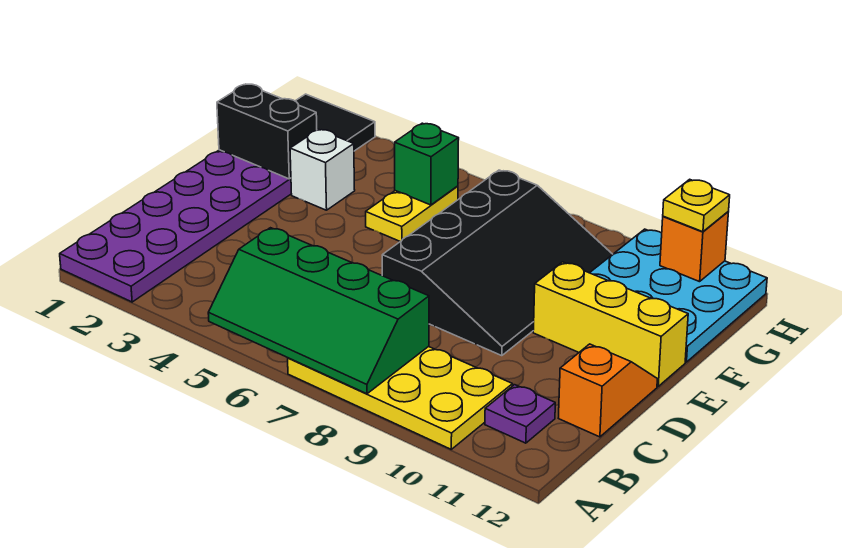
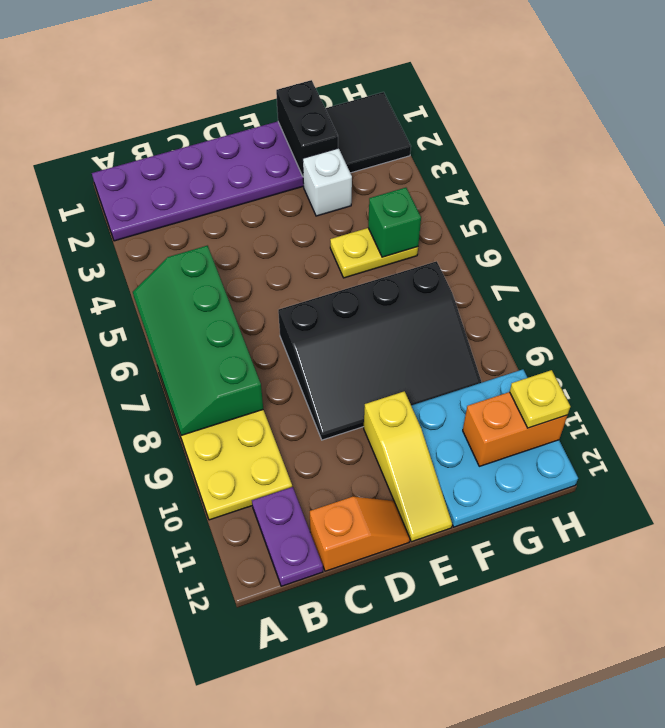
purple plate B11 level 1 -> purple plate B11:B12 level 1
yellow brick E10:E12 level 1 -> yellow slope E10:E12 level 1 top 10
orange brick H11 level 2 -> orange brick G11:H11 level 2

